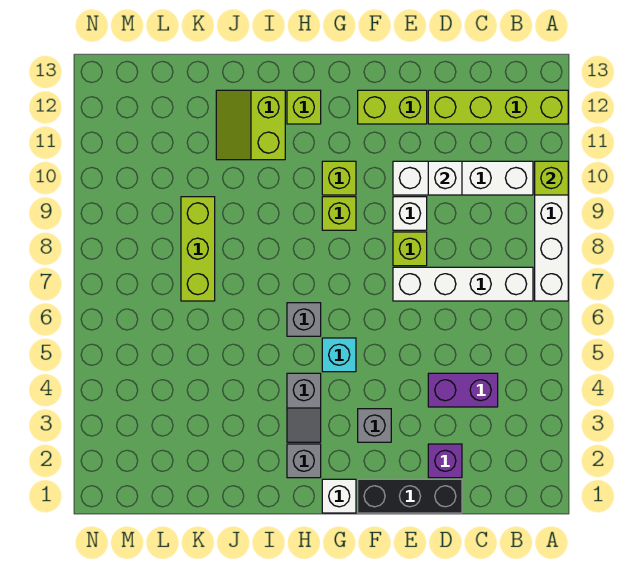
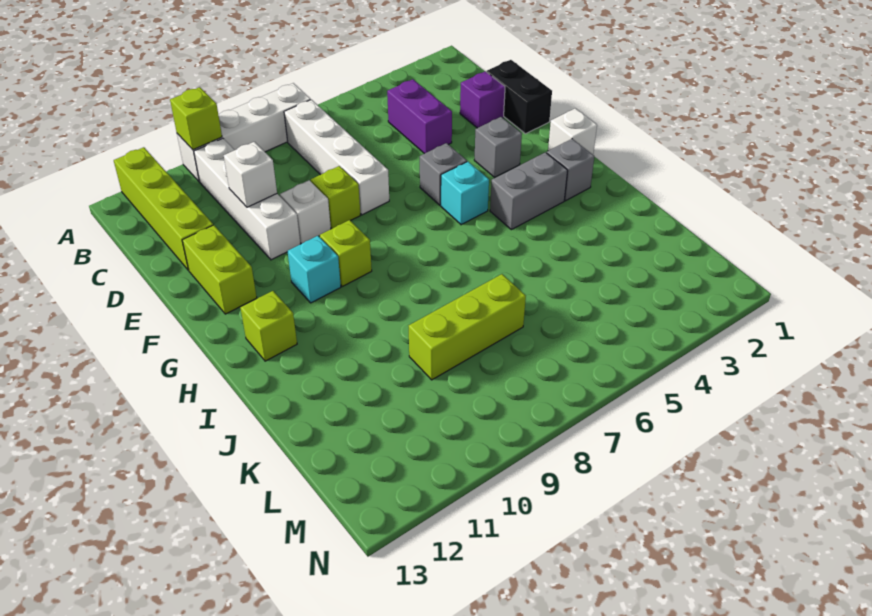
black brick D1:F1 level 1 -> black brick D1:E1 level 1
lime brick G10 level 1 -> cyan brick G10 level 1
grey slope H3:H4 level 1 top 4 -> grey brick H3:H4 level 1
grey brick H6 level 1 -> grey brick F5 level 1
lime slope I11:J12 level 1 top I -> none

